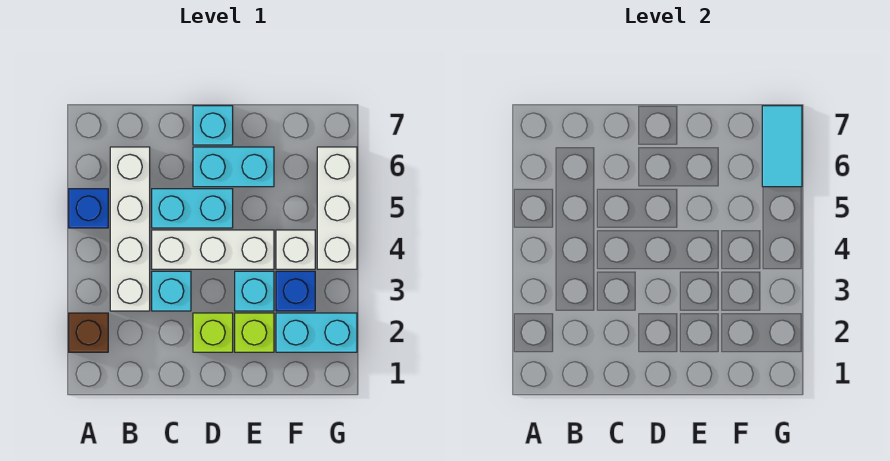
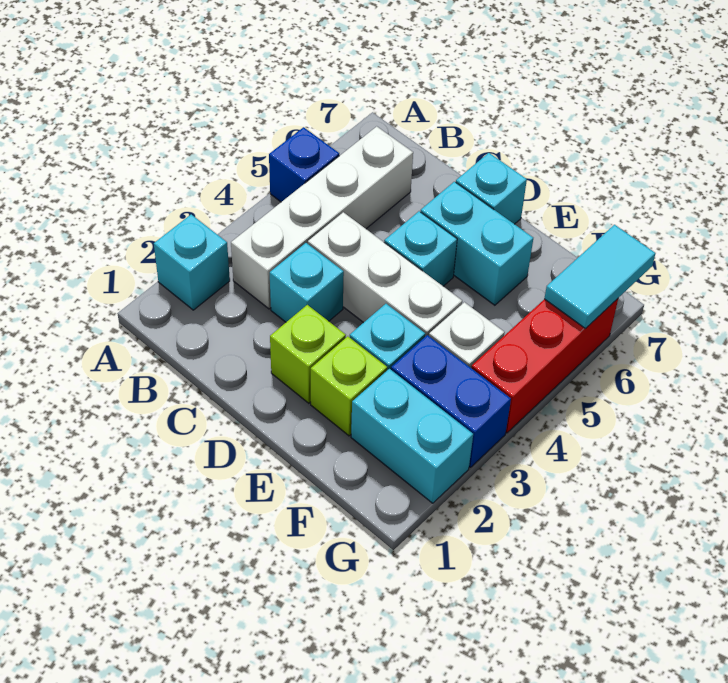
brown brick A2 level 1 -> cyan brick A2 level 1
cyan brick C5:D5 level 1 -> cyan brick D5 level 1
blue brick F3 level 1 -> blue brick F3:G3 level 1
white brick G4:G6 level 1 -> red brick G4:G6 level 1

